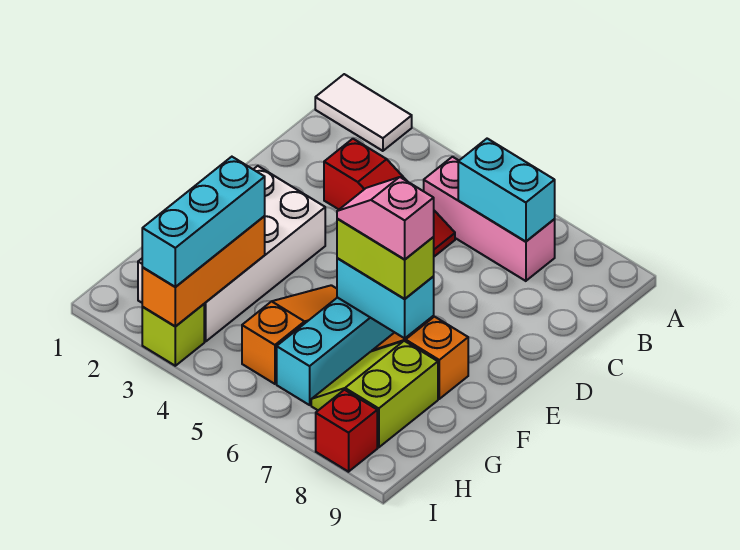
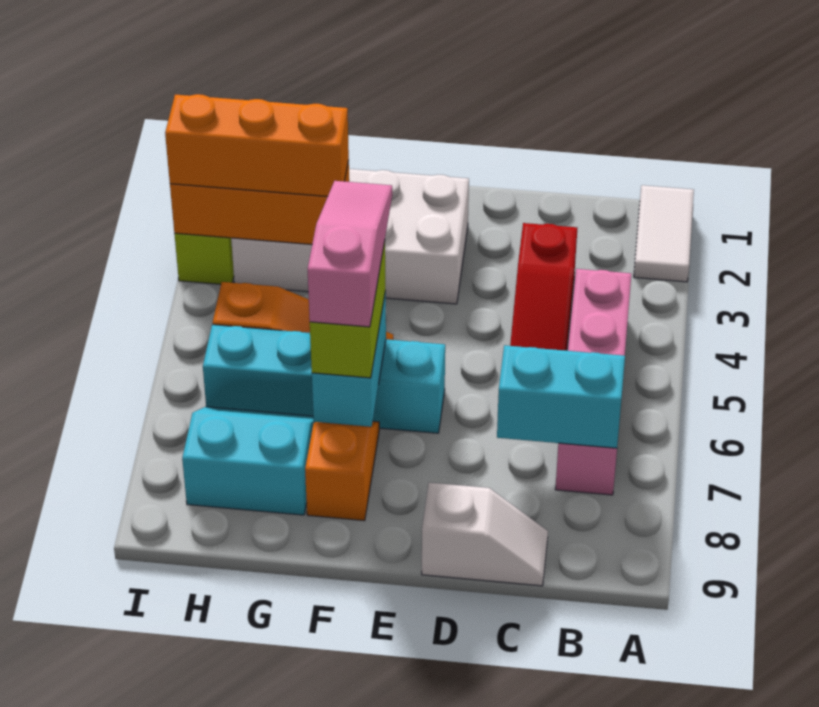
pink brick B5:B7 level 1 -> pink brick B4:B7 level 1
cyan brick B6:B7 level 2 -> cyan brick B7:C7 level 2
none -> white slope C9:D9 level 1 top D
pink slope F6:F7 level 4 top 7 -> pink slope F5:F7 level 4 top 7
cyan brick G3:I3 level 3 -> orange brick G3:I3 level 3
lime slope G7:H8 level 1 top 8 -> cyan slope G7:H8 level 1 top 8
red brick I8 level 1 -> none

